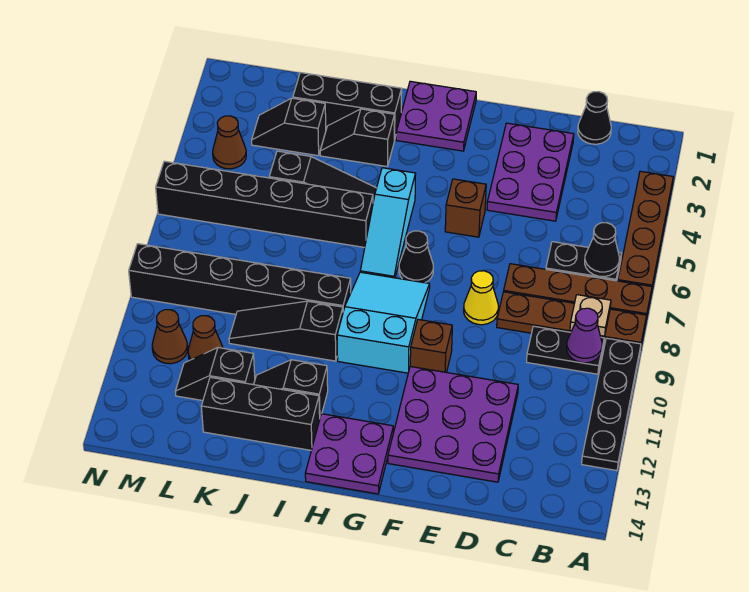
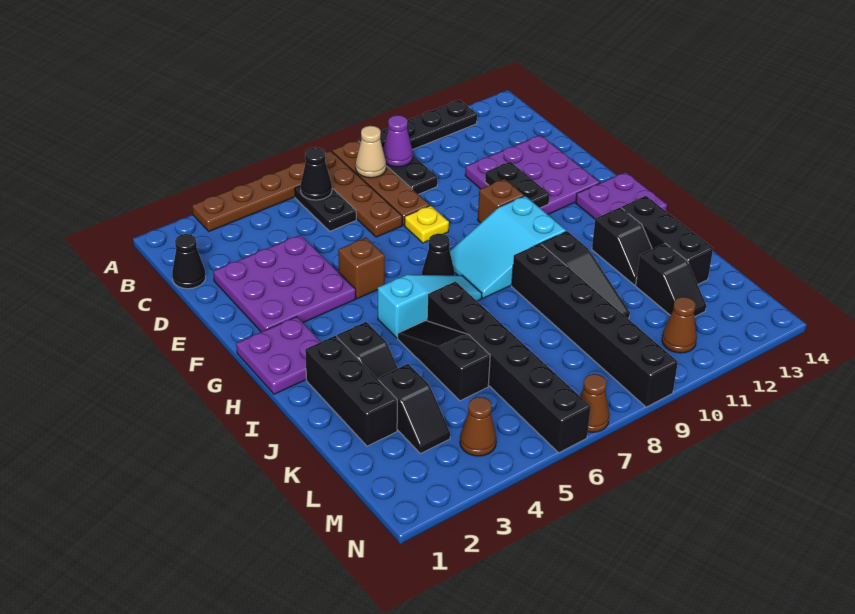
tan plate B8 level 2 -> tan cone B8 level 2
purple plate D2:E4 level 1 -> purple plate D2:F4 level 1
yellow cone E8 level 1 -> yellow plate E8 level 1
none -> black plate E11:F11 level 2
brown cone L11 level 1 -> brown cone N7 level 1

